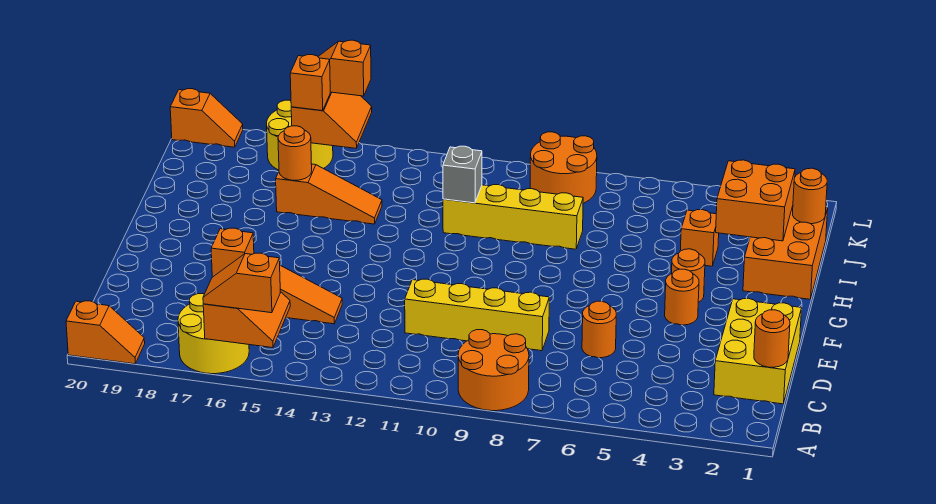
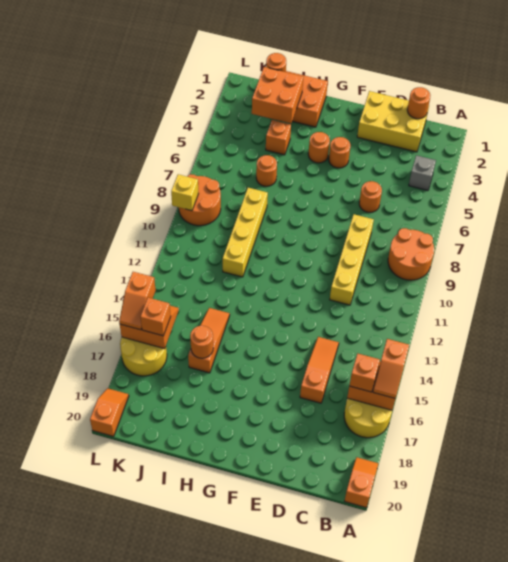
none -> orange round brick I6 level 1
grey brick I11 level 2 -> grey brick B4 level 1
none -> yellow brick L9 level 2

